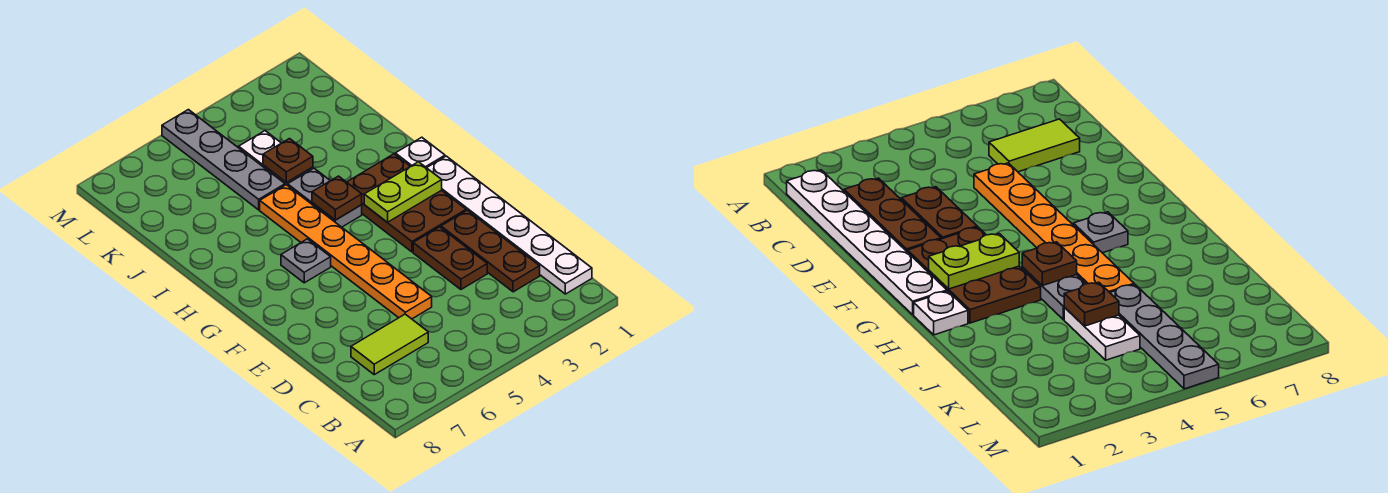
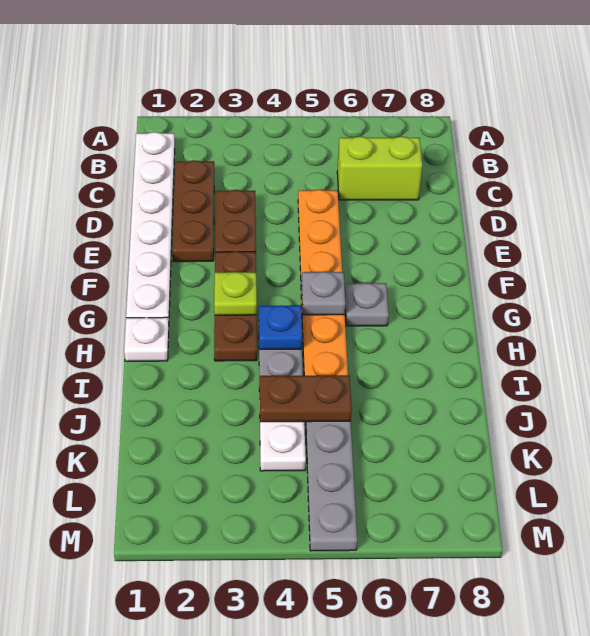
lime tile C6:C7 level 1 -> lime brick C6:C7 level 1
brown plate F2:H3 level 1 -> brown plate F3:H3 level 1
lime plate G2:G3 level 2 -> lime plate G3 level 2
none -> grey plate G5 level 2
brown plate H4 level 2 -> blue plate H4 level 2
brown plate J4 level 2 -> brown plate J4:J5 level 2

